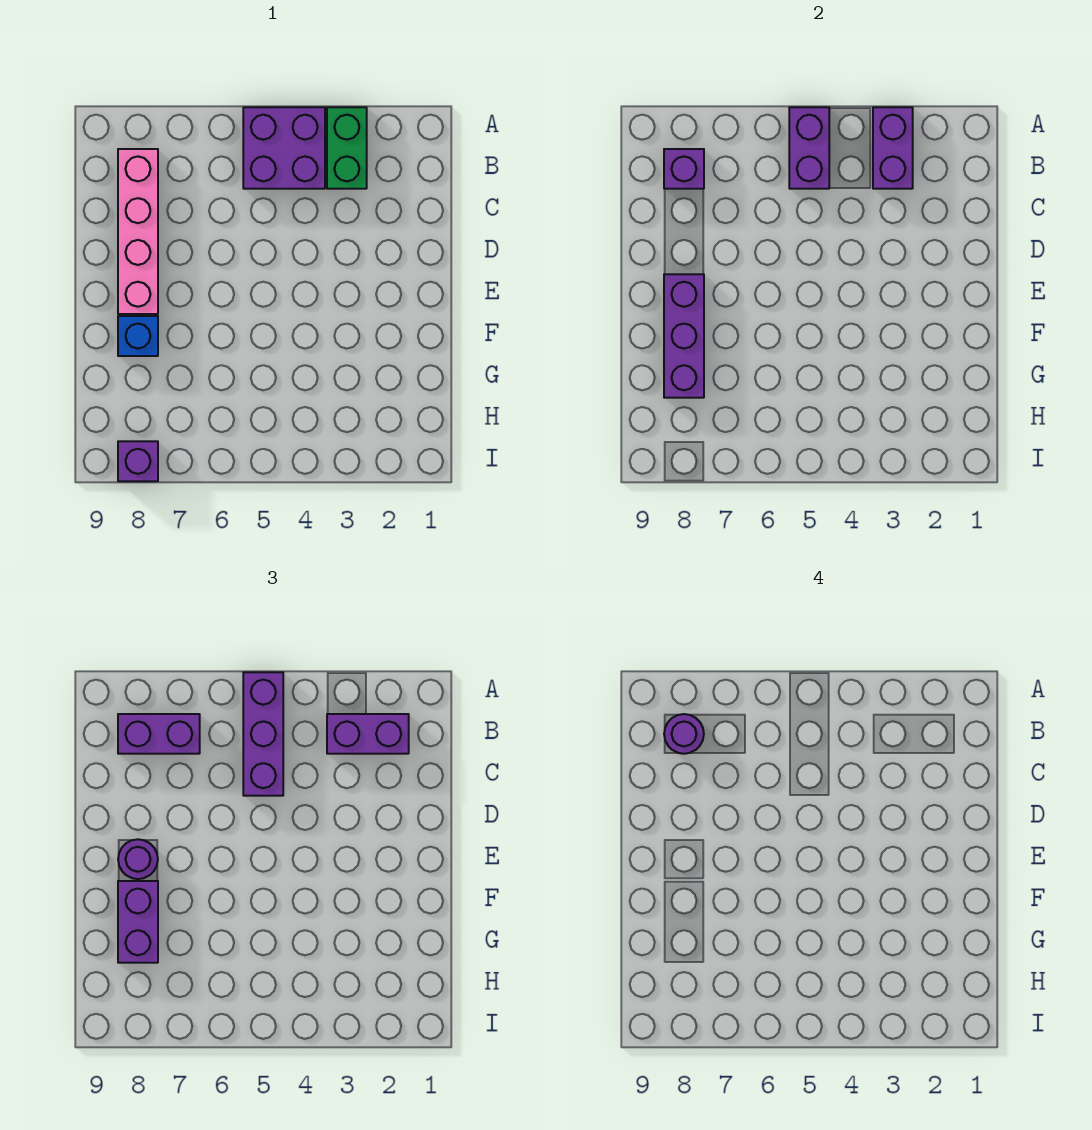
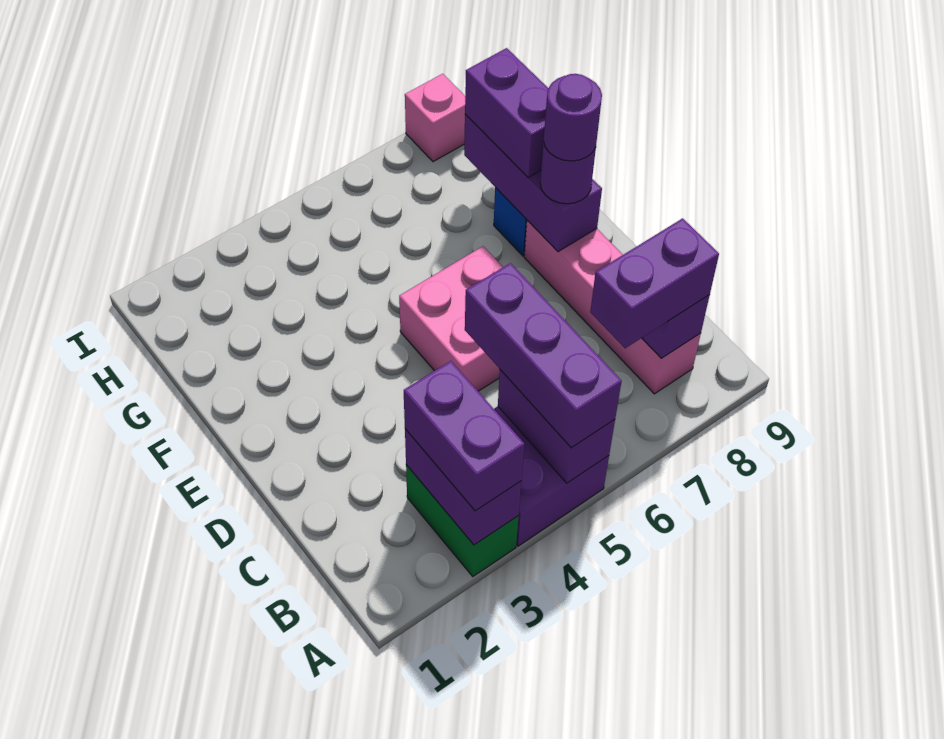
purple brick B2:B3 level 3 -> purple brick A3:B3 level 3
purple round brick B8 level 4 -> purple round brick E8 level 4
none -> pink brick D5:E6 level 1
purple brick I8 level 1 -> pink brick I8 level 1

